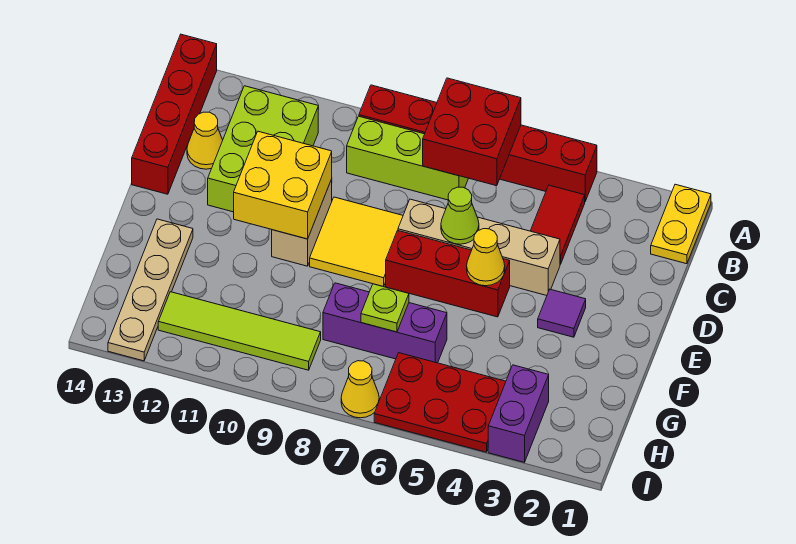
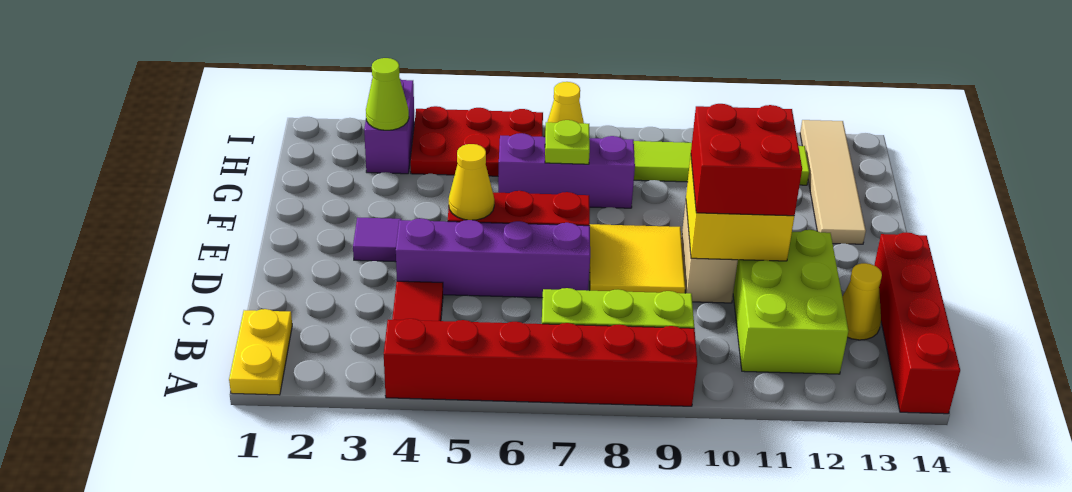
red brick A6:B7 level 2 -> red brick D10:E11 level 3
tan brick D4:D7 level 1 -> purple brick D4:D7 level 1
lime cone D6 level 2 -> lime cone H3 level 2
tan plate F13:I13 level 1 -> tan tile F13:I13 level 1

